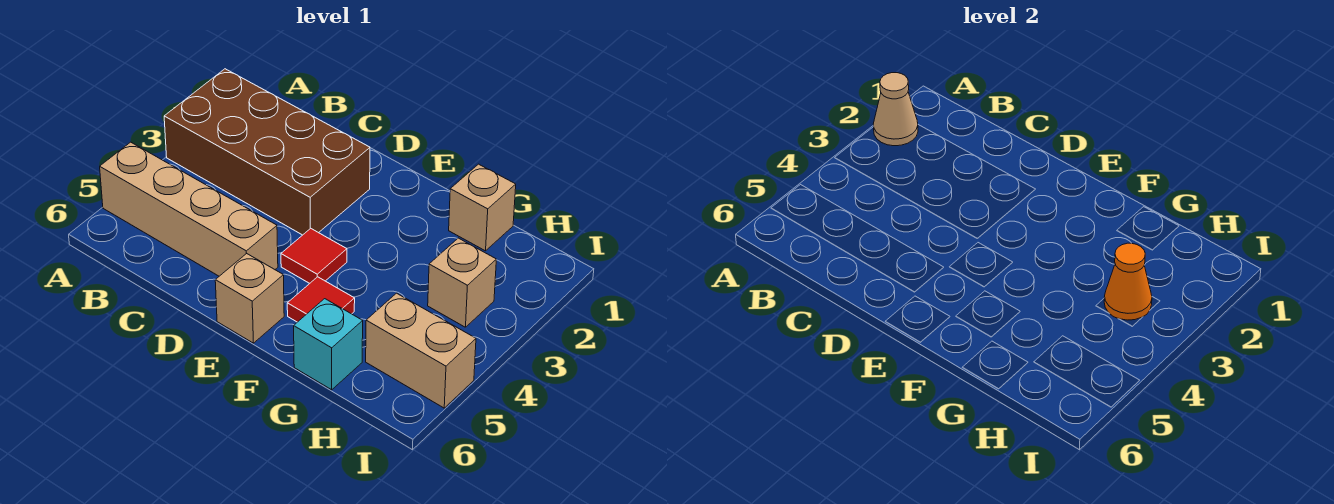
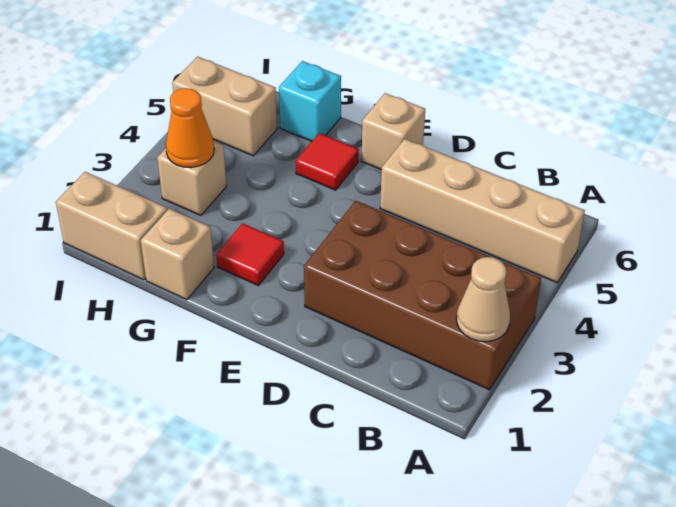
red tile E4 level 1 -> red tile F2 level 1
none -> tan brick H1:I1 level 1

